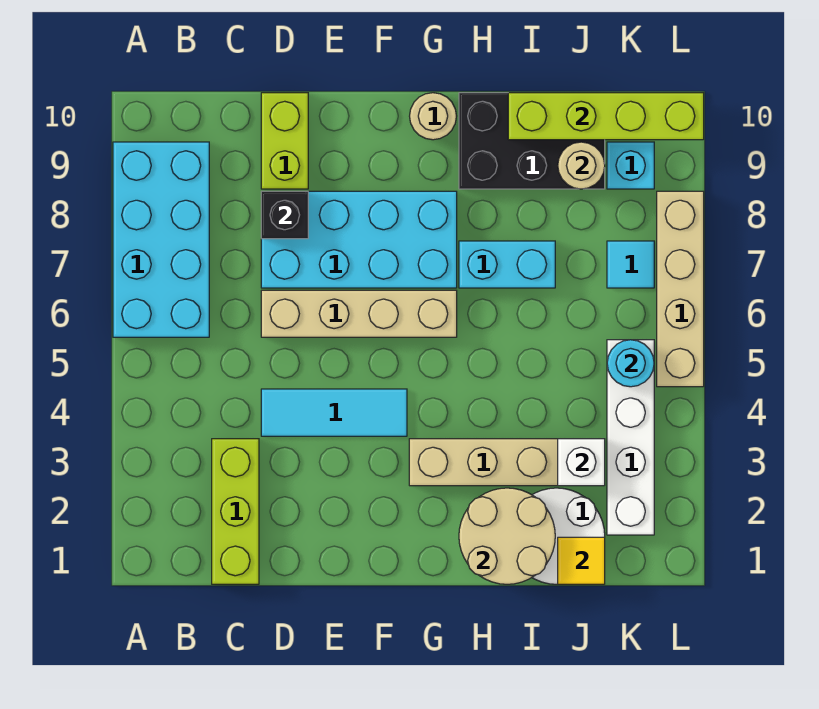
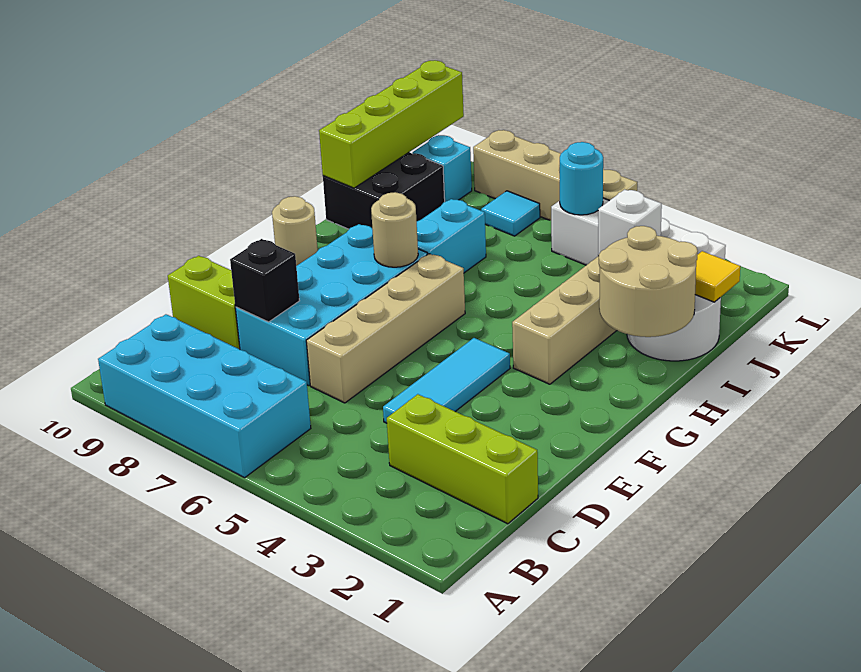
black brick H9:J10 level 1 -> black brick I9:J10 level 1
tan round brick J9 level 2 -> tan round brick G7 level 2

